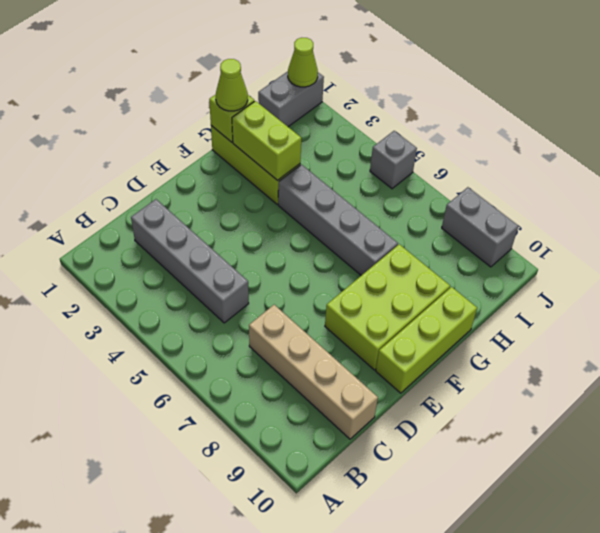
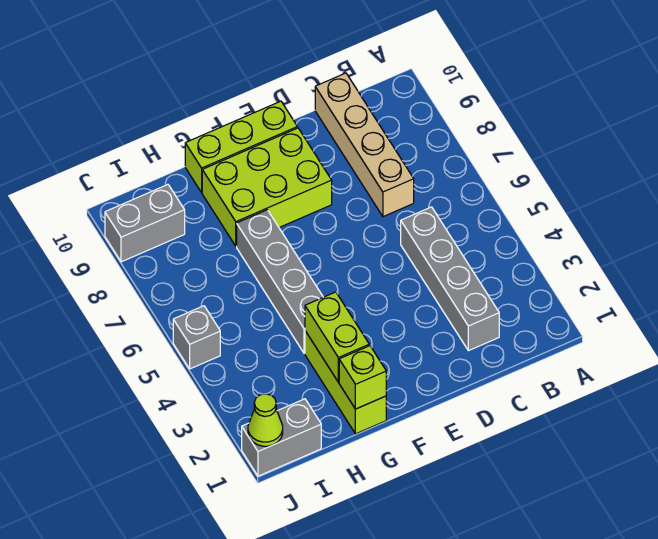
lime cone G1 level 3 -> none
grey brick J8:J9 level 1 -> grey brick I9:J9 level 1

